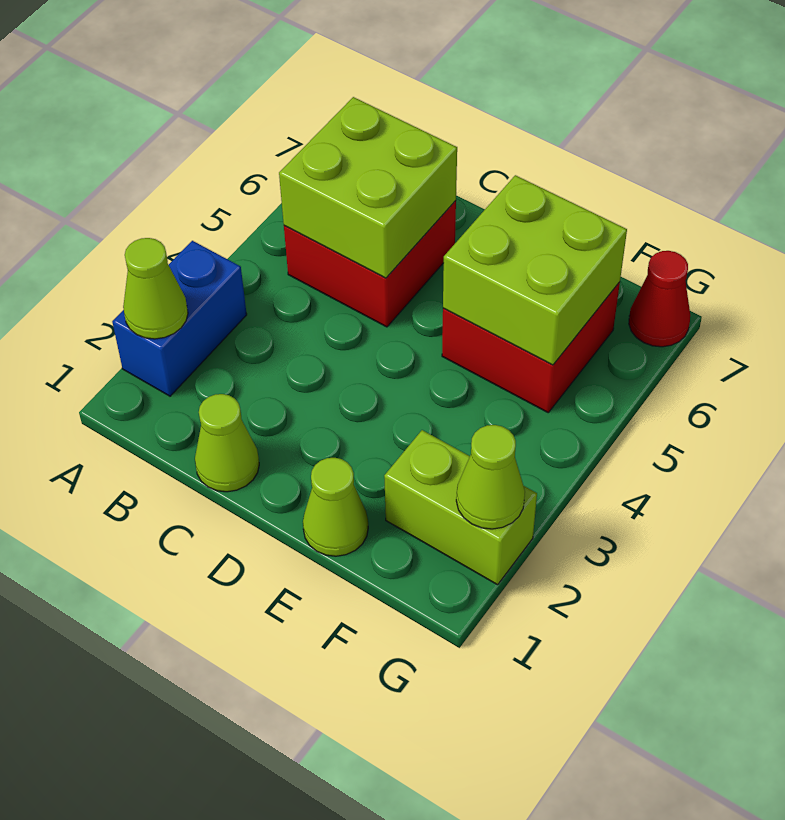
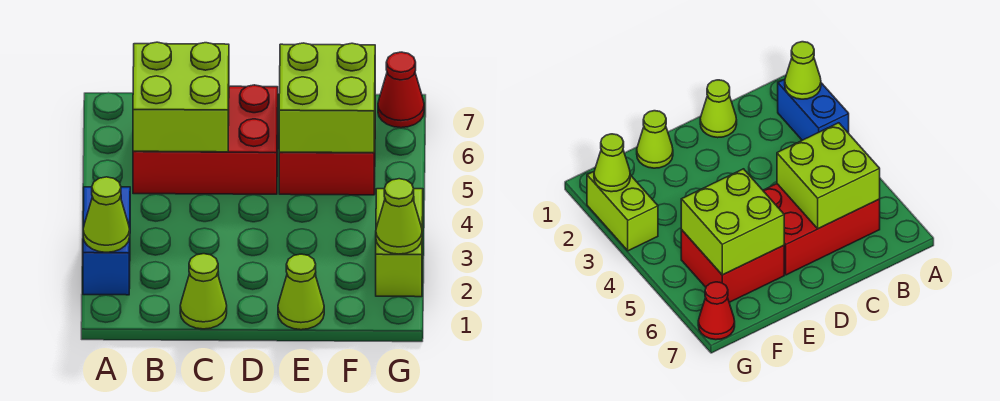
red brick B5:C6 level 1 -> red brick B5:D6 level 1
lime brick F2:G2 level 1 -> lime brick G2:G3 level 1

